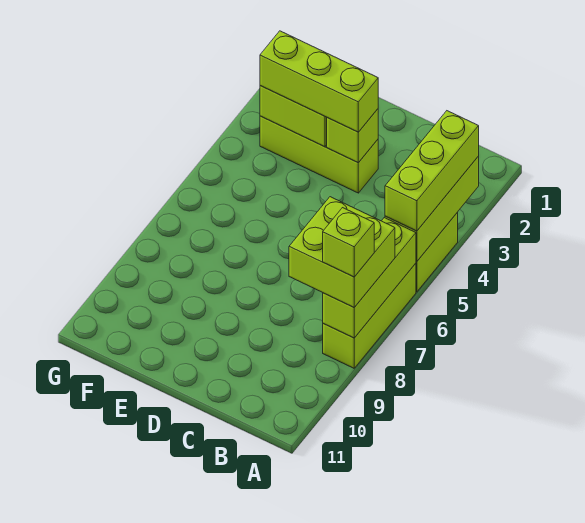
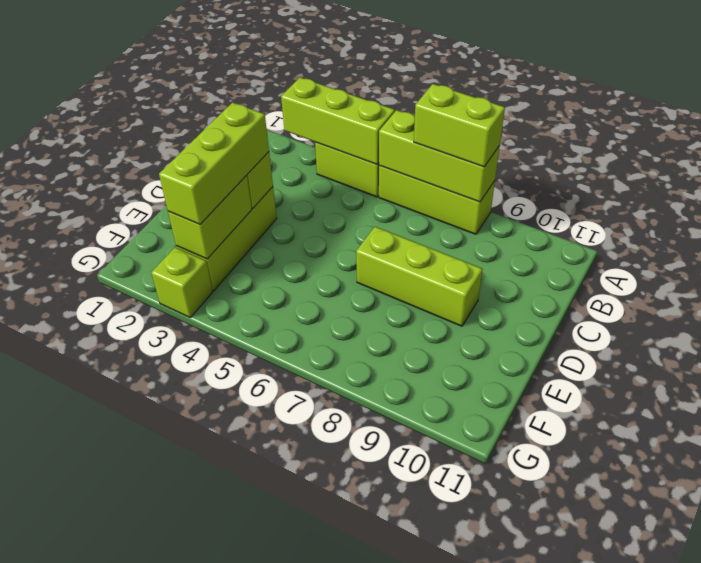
lime brick A3:A5 level 3 -> lime brick D7:D9 level 1
lime brick A7:B8 level 3 -> lime brick A7:A8 level 3
lime brick A8 level 4 -> lime brick G3 level 1

